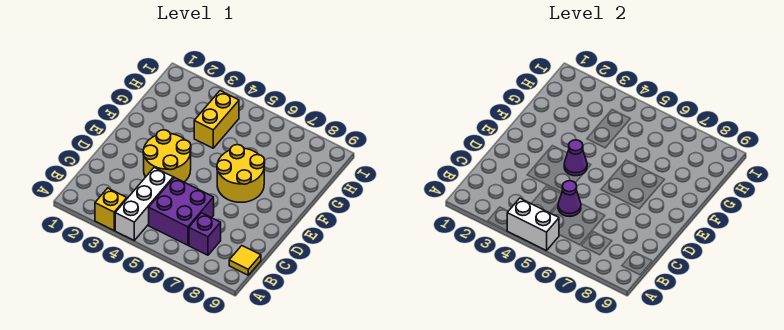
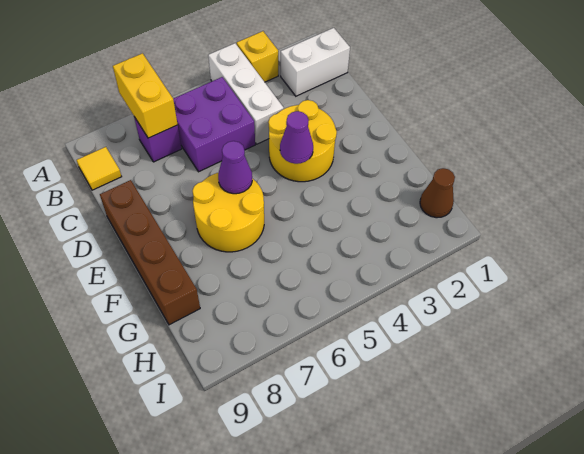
white brick A4:A5 level 2 -> white brick B1:B2 level 1
purple cone C5 level 2 -> purple cone E6 level 2
none -> brown brick D9:G9 level 1
yellow brick G4:H4 level 1 -> yellow brick A7:B7 level 2
none -> brown cone H1 level 1

